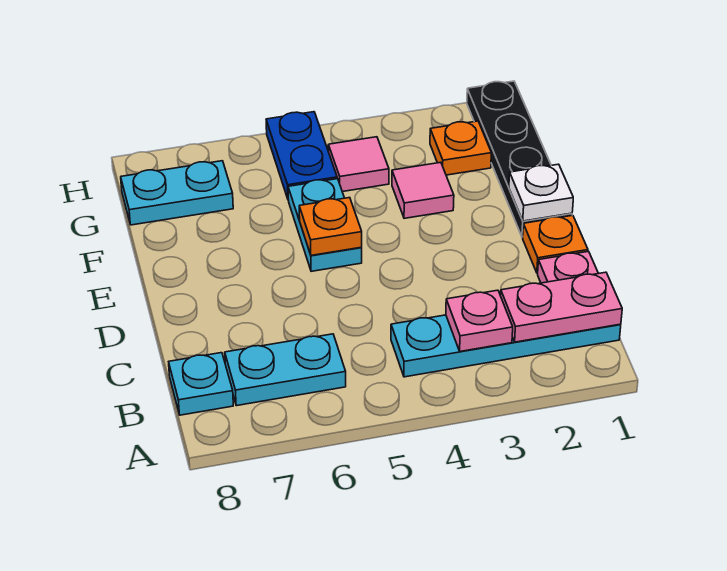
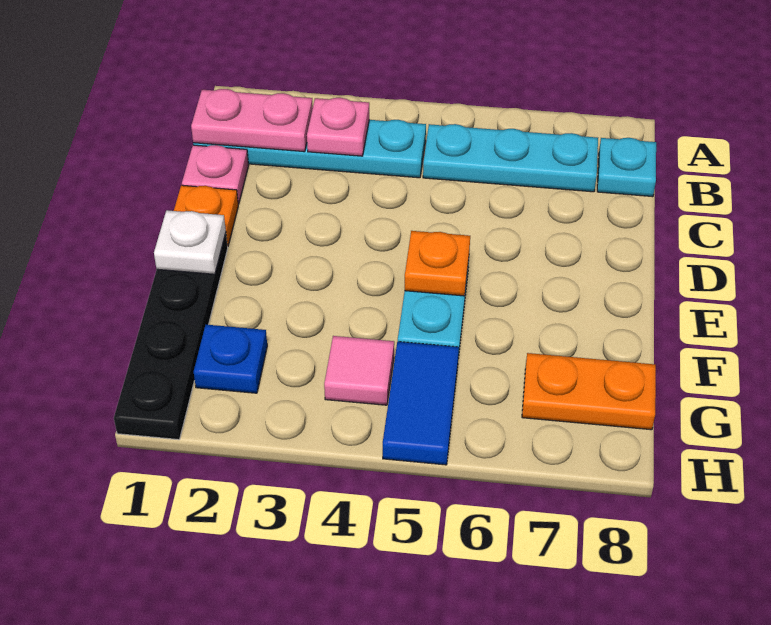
cyan plate B6:B7 level 1 -> cyan plate B5:B7 level 1
pink tile F3 level 1 -> none
orange plate G2 level 1 -> blue plate G2 level 1
blue plate G5:H5 level 1 -> blue tile G5:H5 level 1
cyan plate G7:G8 level 1 -> orange plate G7:G8 level 1

